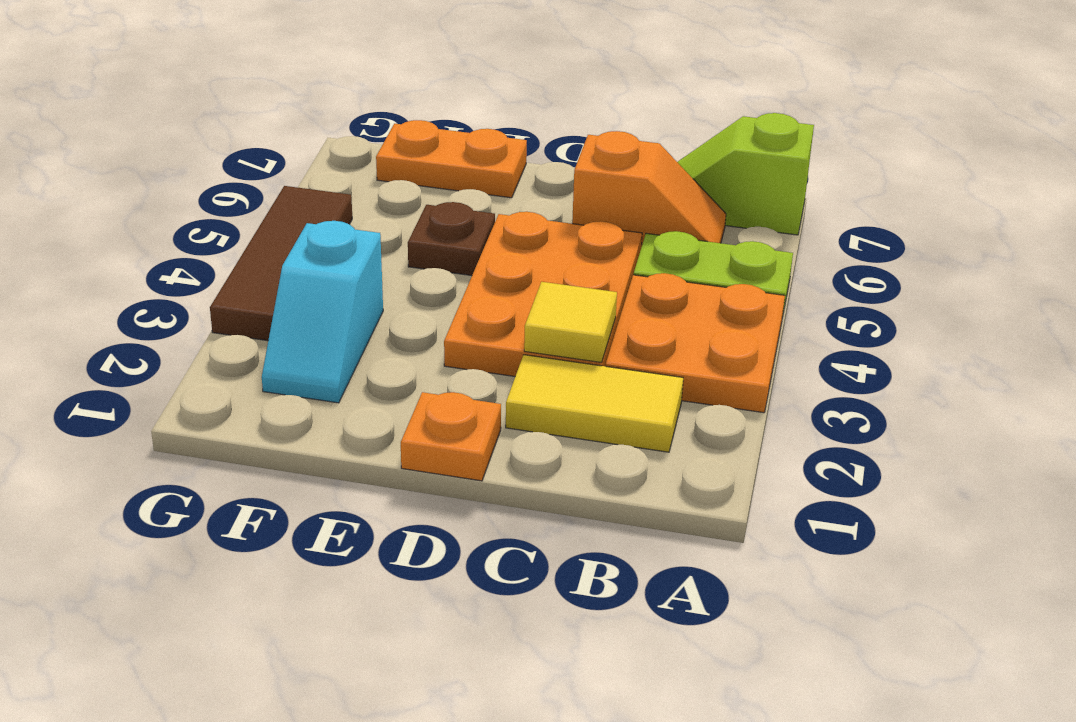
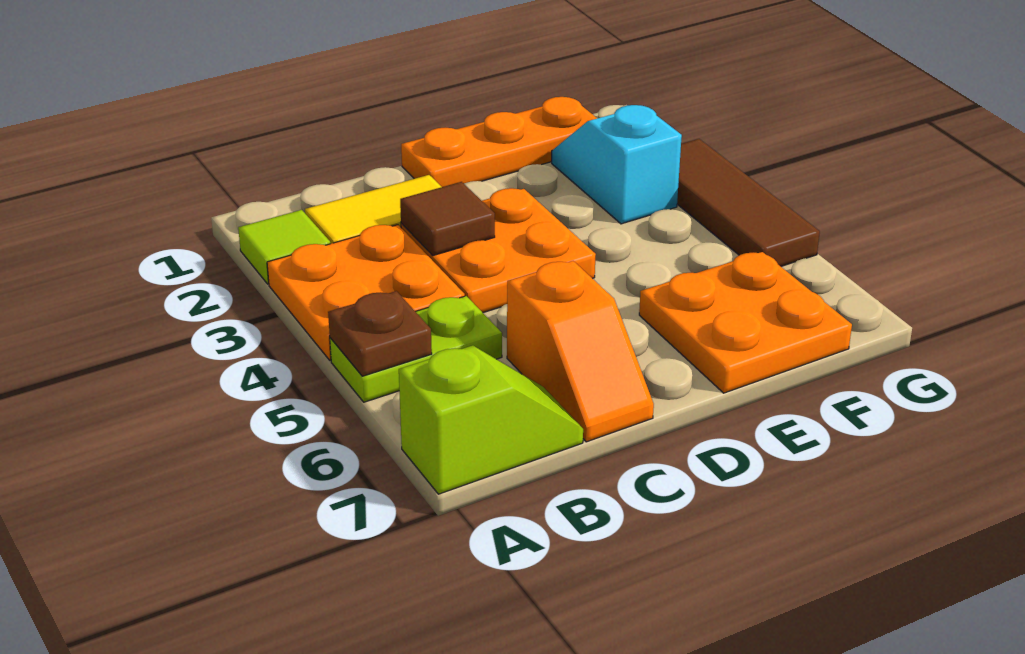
none -> lime tile A2 level 1
orange slope B6:C6 level 1 top C -> orange slope C6:C7 level 1 top 6
orange plate C3:D5 level 1 -> orange plate C3:D4 level 1
yellow tile C3 level 2 -> brown tile C3 level 2
orange plate D1 level 1 -> orange plate D1:F1 level 1
brown plate E5 level 1 -> brown plate A5 level 2
orange plate E7:F7 level 1 -> orange plate E6:F7 level 1

